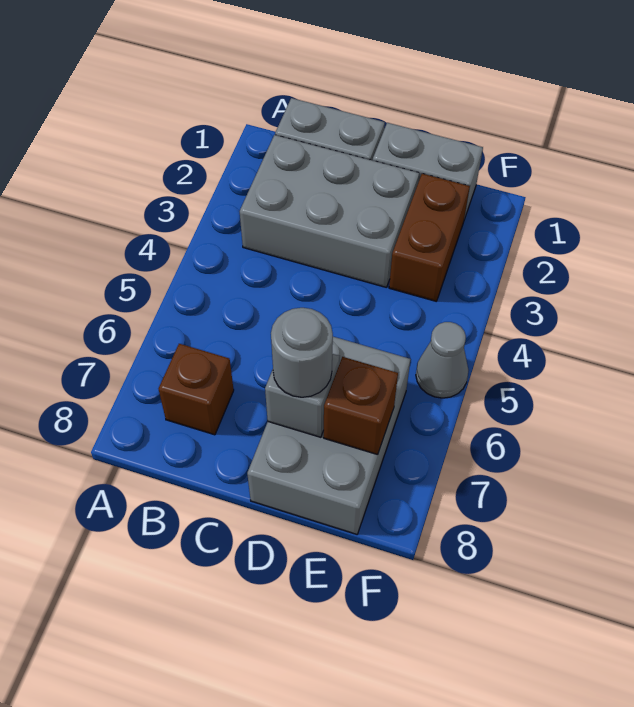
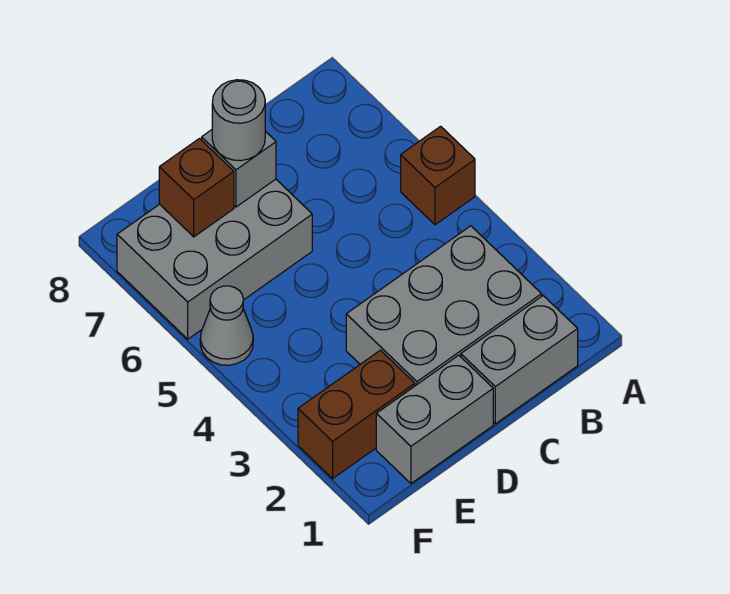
brown brick B7 level 1 -> brown brick A5 level 1
grey brick D6:E8 level 1 -> grey brick D6:F7 level 1
brown brick E2:E3 level 1 -> brown brick E2:F2 level 1

